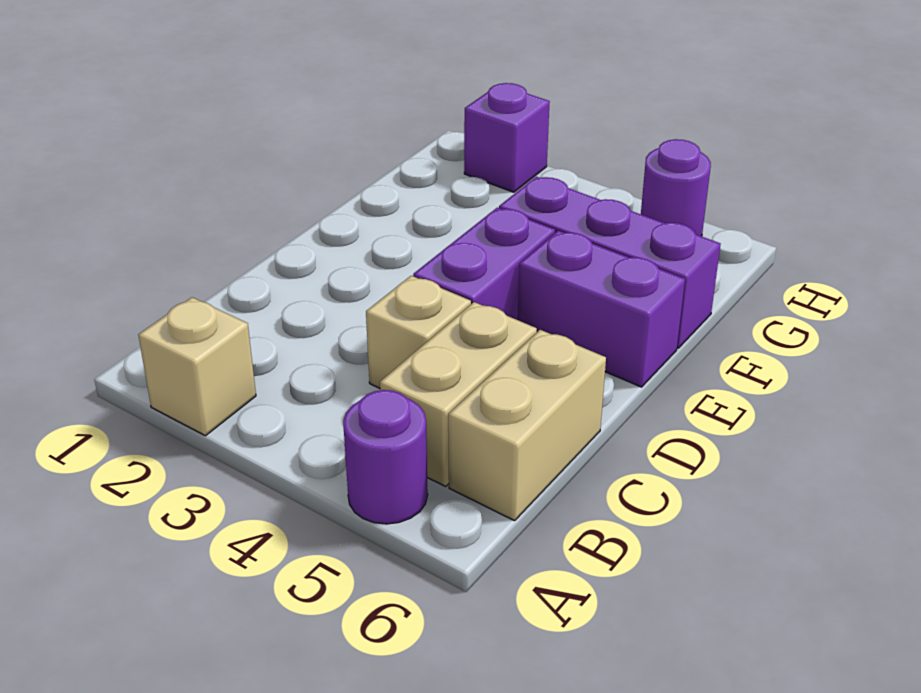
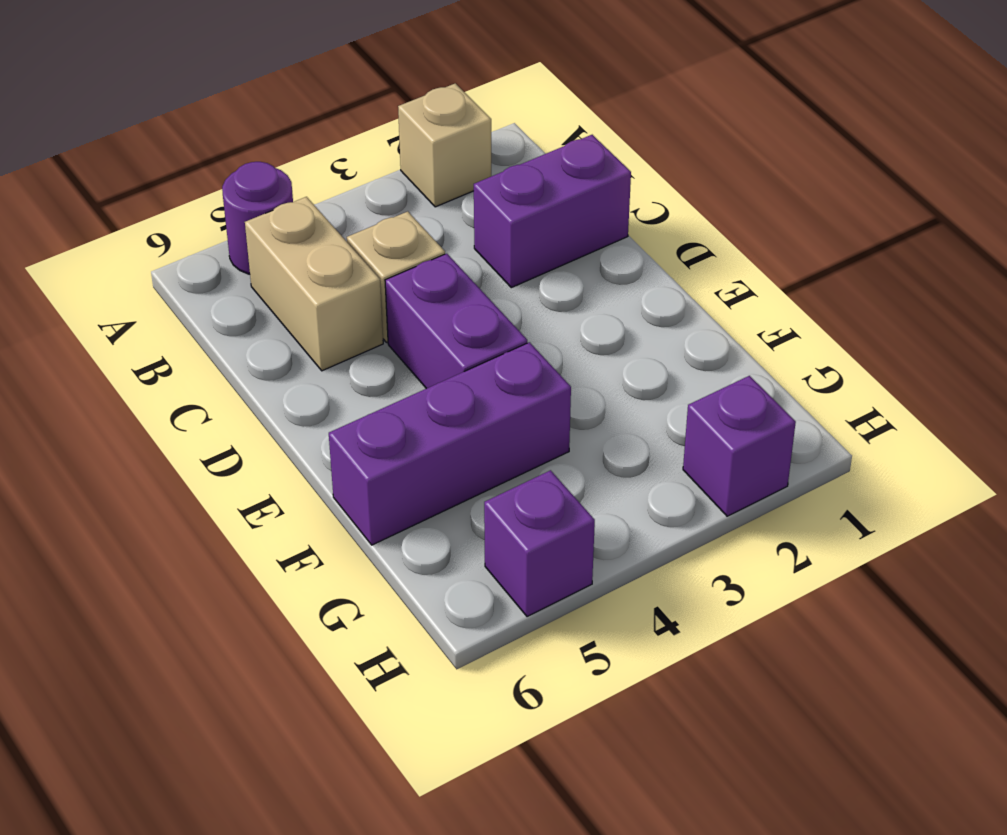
tan brick B6:C6 level 1 -> none
purple brick E5:E6 level 1 -> purple brick C1:C2 level 1
purple round brick H5 level 1 -> purple brick H5 level 1

